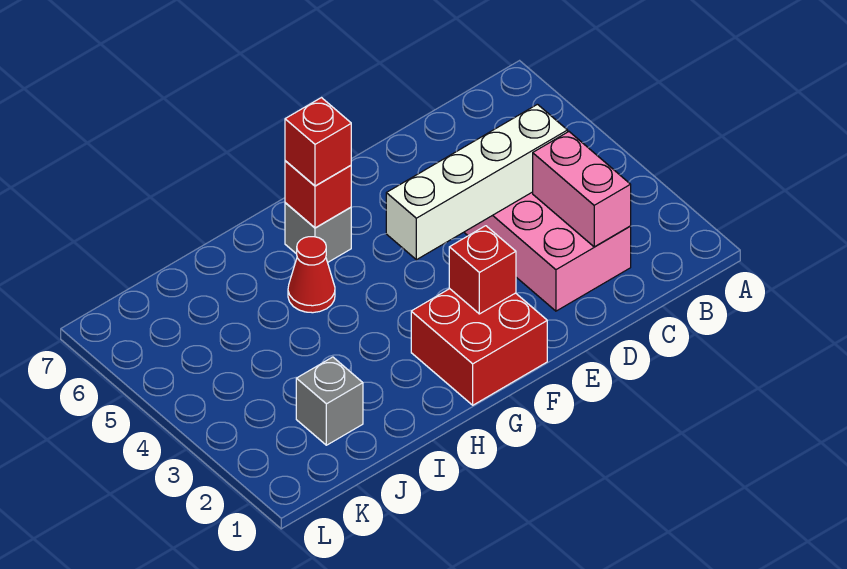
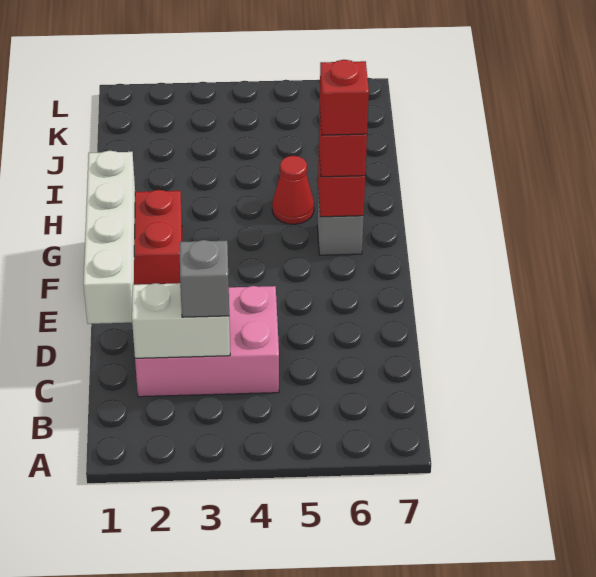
pink brick C2:C3 level 2 -> white brick C2:C3 level 2
white brick C4:F4 level 2 -> white brick D1:G1 level 2
red brick F2 level 2 -> red brick G6 level 4
grey brick J2 level 1 -> grey brick C3 level 3

